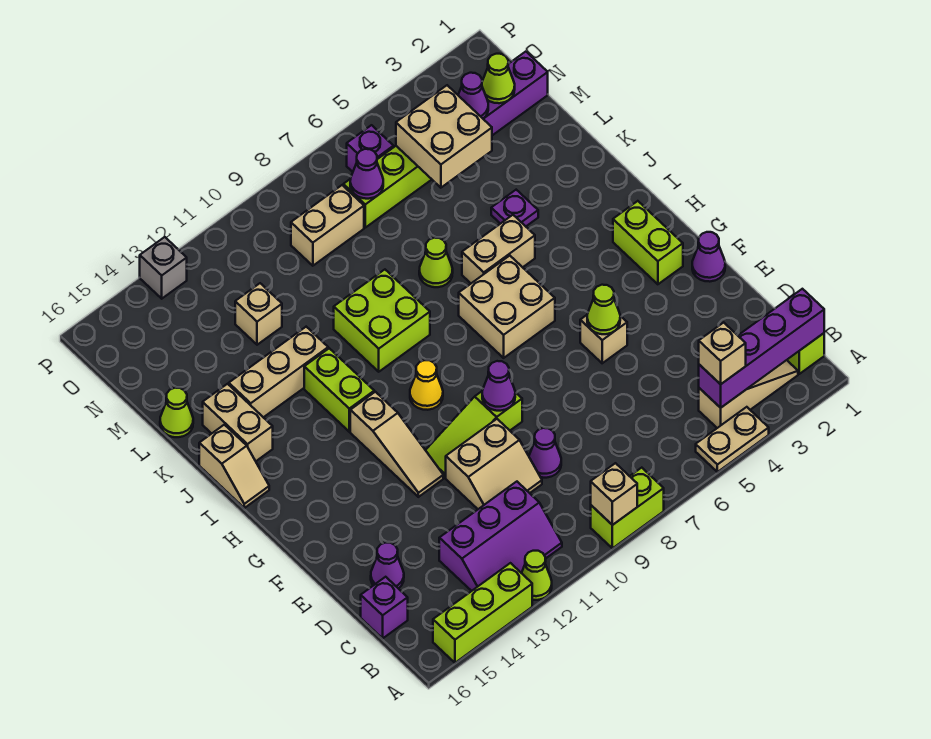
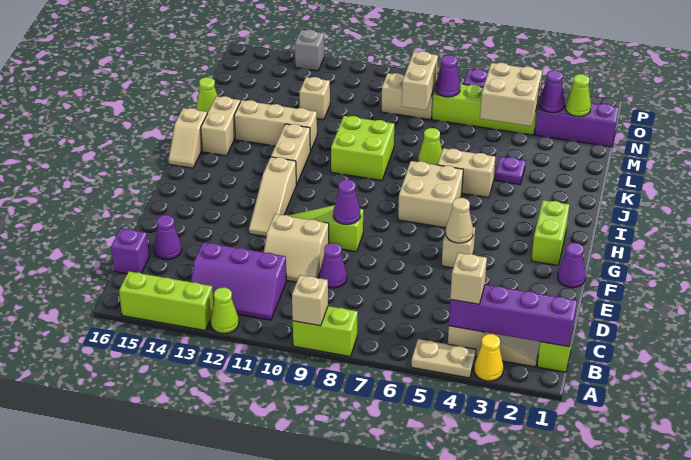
lime cone F5 level 2 -> tan cone F5 level 2
yellow cone H10 level 1 -> yellow cone A3 level 1
lime brick I12:J12 level 1 -> tan brick I12:J12 level 1
none -> tan brick M8:N8 level 2

